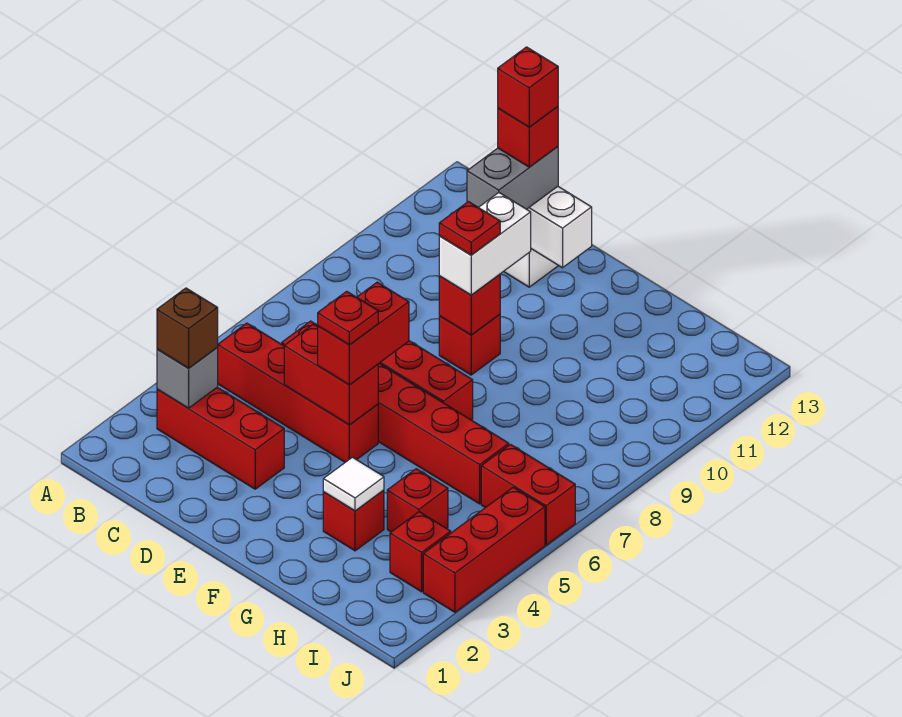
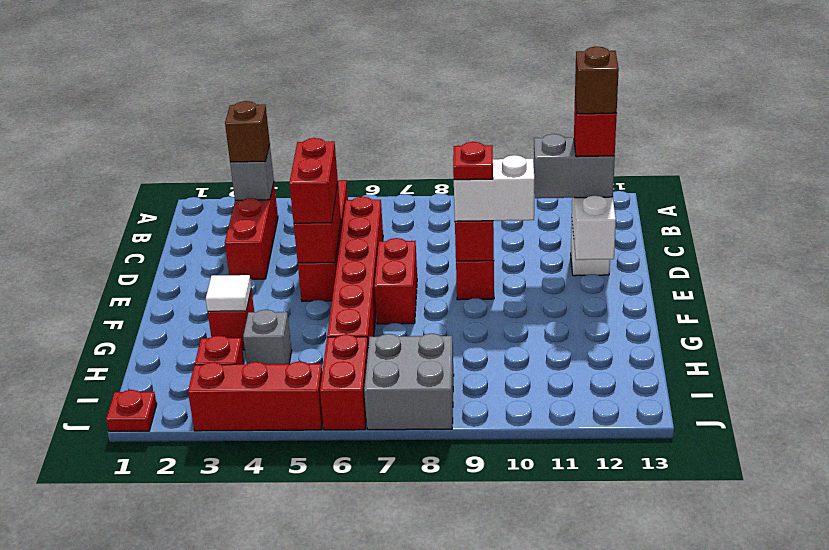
red brick D12 level 5 -> brown brick D12 level 5
red brick E5:E6 level 3 -> red brick D5:E5 level 3
red plate E5 level 4 -> red plate J1 level 1
red brick H4 level 1 -> grey brick H4 level 1
none -> grey brick I7:J8 level 1

